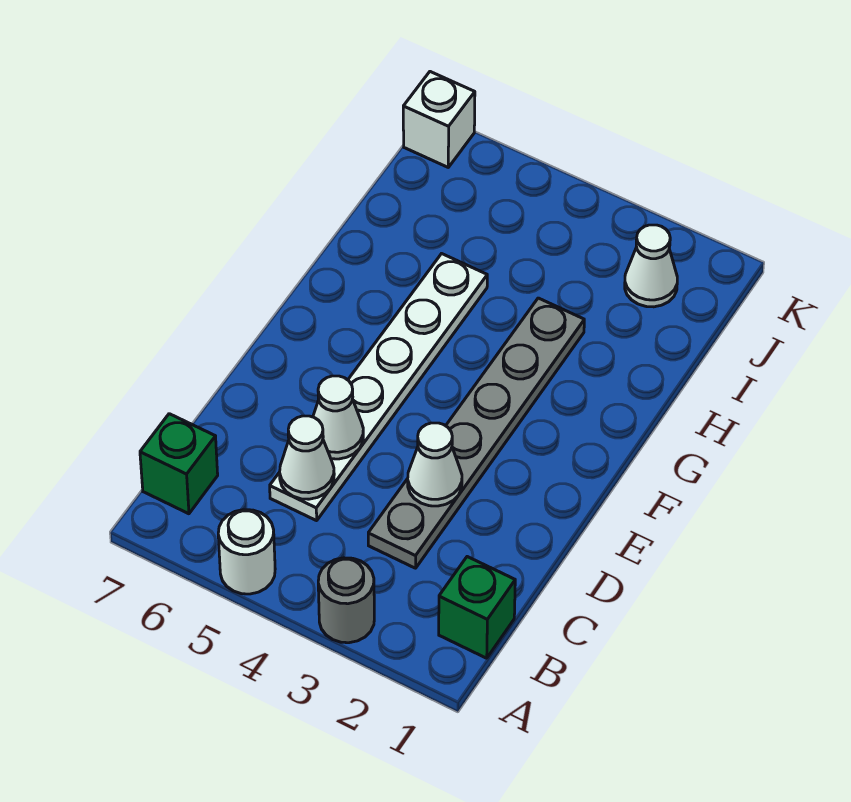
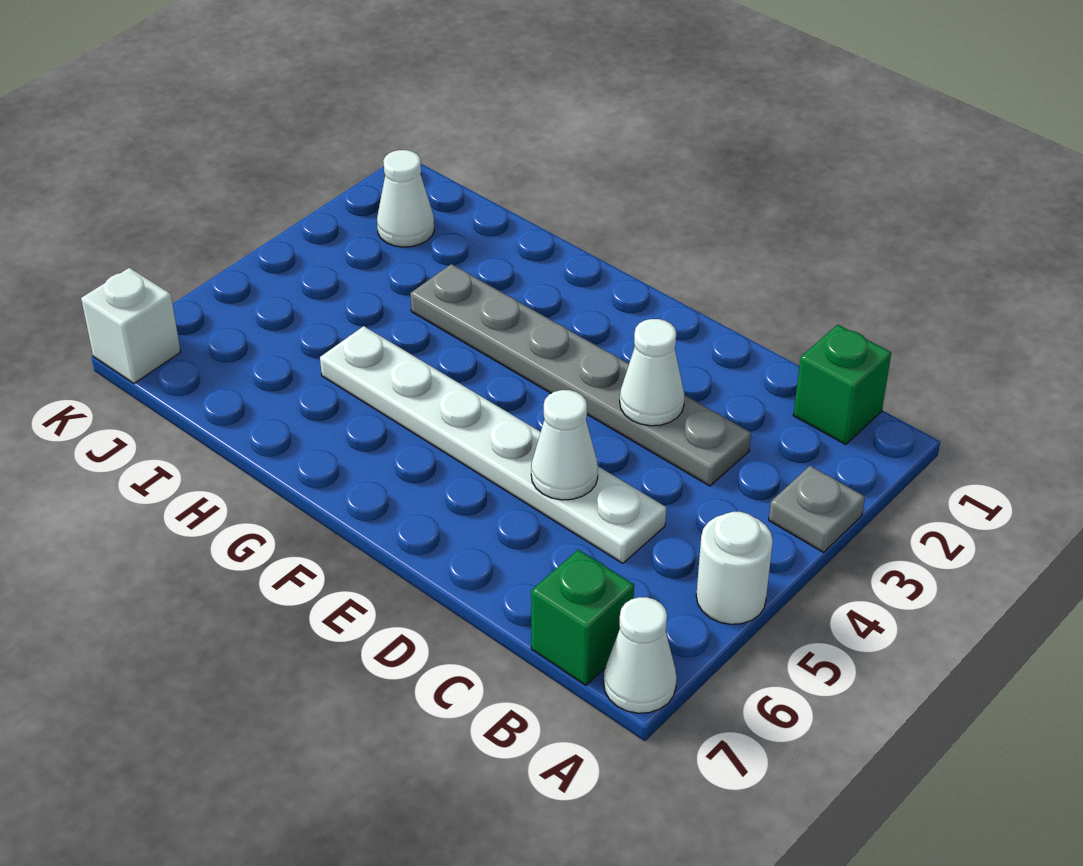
grey round brick A3 level 1 -> grey plate A3 level 1
white cone C5 level 2 -> white cone A7 level 1

